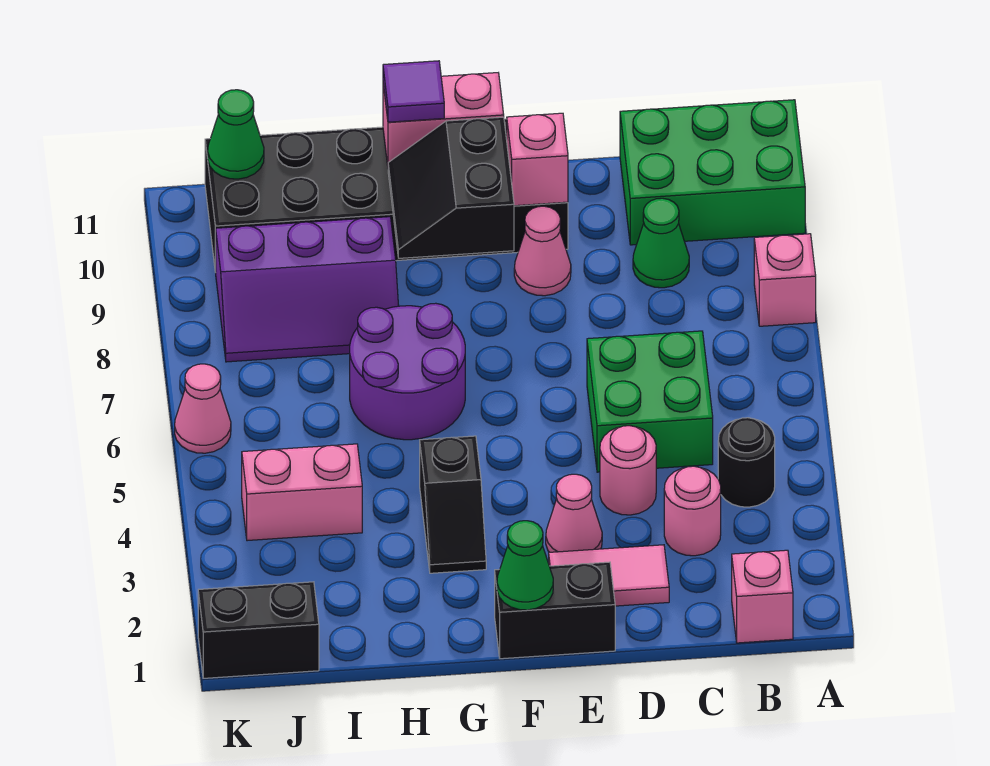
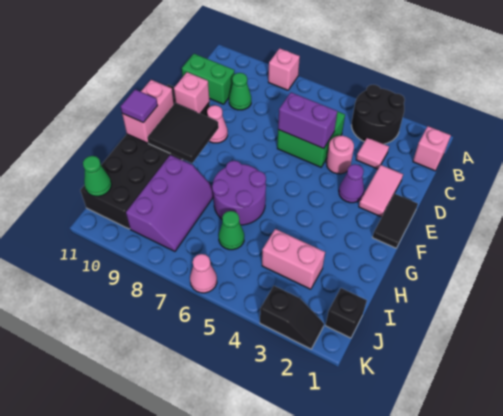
green brick A10:C11 level 1 -> green brick C10:C11 level 1
black round brick B4 level 1 -> black round brick A3:B4 level 1
pink round brick C3 level 1 -> pink tile C3 level 1
none -> purple brick D5:D6 level 2
black brick E1:F1 level 1 -> black tile E1:F1 level 1
pink cone E3 level 1 -> purple cone E3 level 1
green cone F1 level 2 -> green cone I6 level 1
black slope F9:G10 level 2 top F -> black tile F9:G10 level 2
black slope G3:G4 level 1 top 4 -> black slope K2:K3 level 1 top 3
pink brick I4:J4 level 1 -> pink brick I3:I4 level 1
black brick J1:K1 level 1 -> black brick J1 level 1

